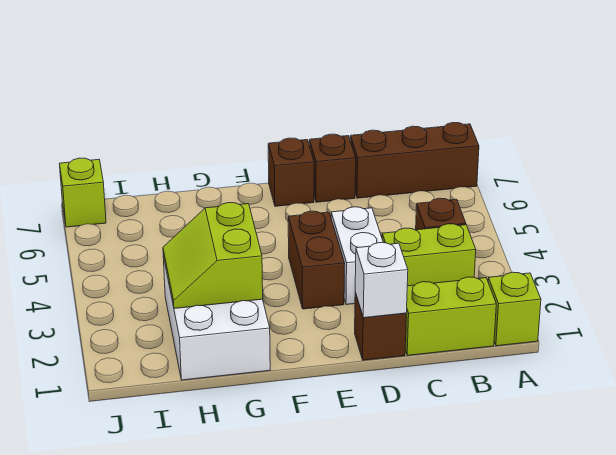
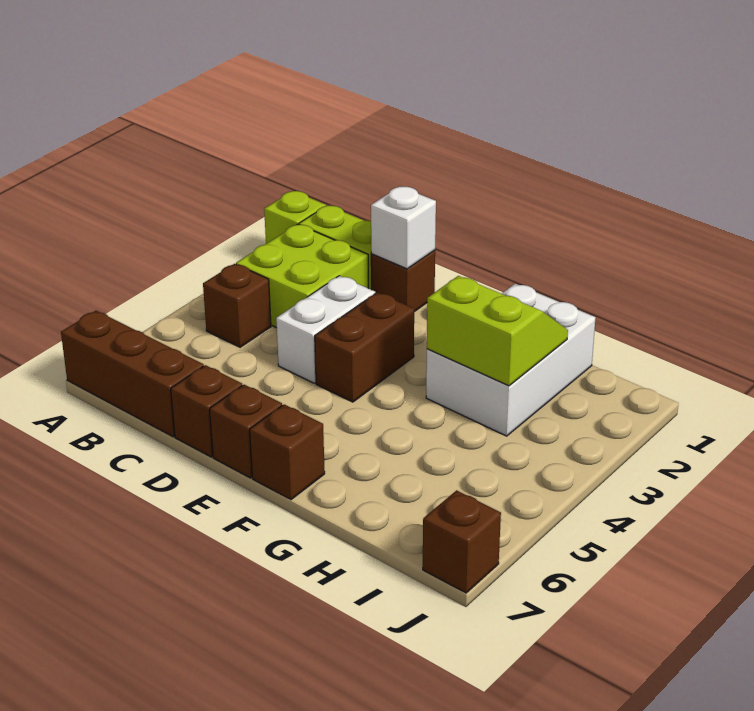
lime brick B3:C3 level 1 -> lime brick B2:C3 level 1
none -> brown brick F7 level 1
lime slope G2:H3 level 2 top G -> lime slope G2:H3 level 2 top 3
lime brick J7 level 1 -> brown brick J7 level 1

